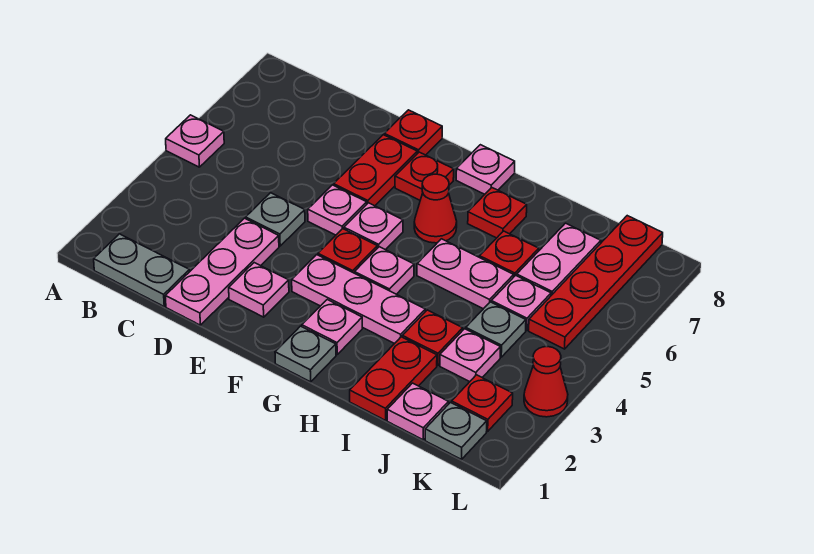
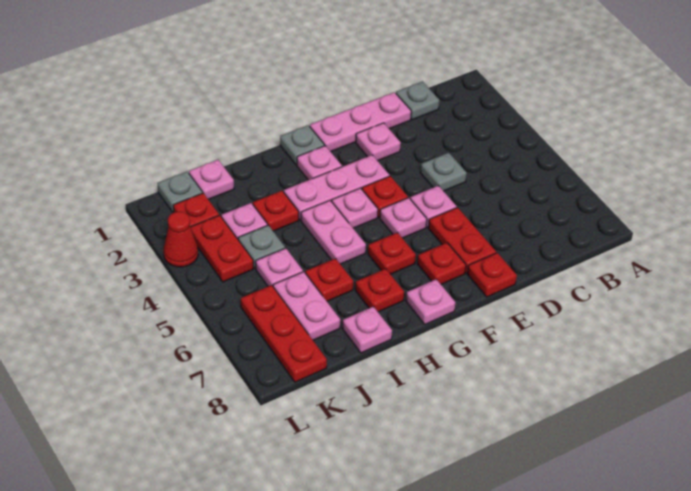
pink plate A5 level 1 -> pink plate I8 level 1
grey plate B1:C1 level 1 -> grey plate C1 level 1
pink plate D1:D3 level 1 -> pink plate D1:F1 level 1
red cone G6 level 1 -> red plate G6 level 1
pink plate H5:I5 level 1 -> pink plate H4:H5 level 1
red plate I1:I2 level 1 -> red plate K3:K4 level 1
red plate K5:K8 level 1 -> red plate K6:K8 level 1

